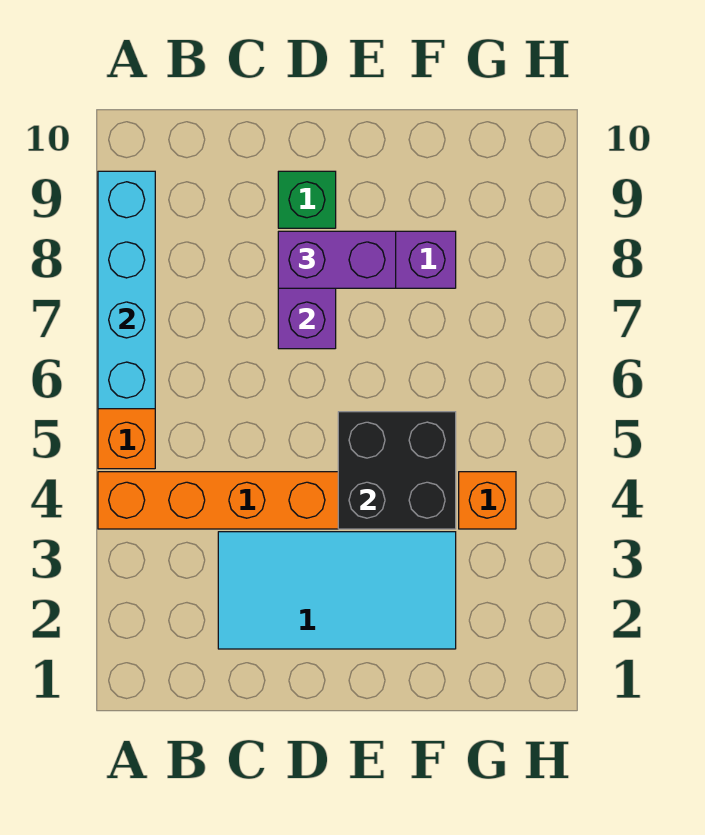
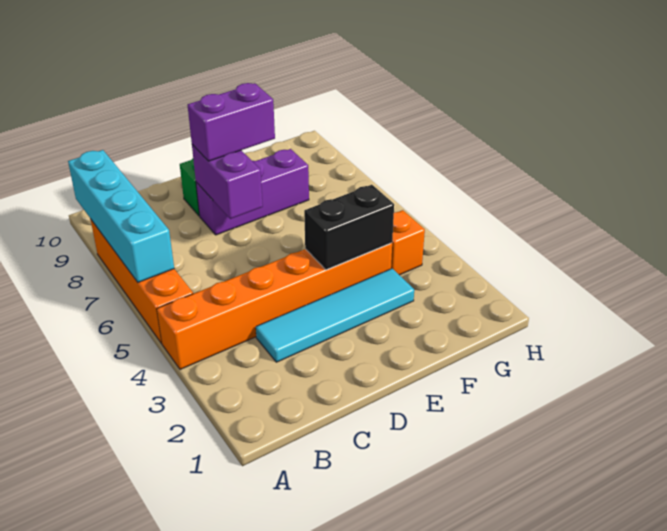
cyan tile C2:F3 level 1 -> cyan tile C3:F3 level 1
black brick E4:F5 level 2 -> black brick E4:F4 level 2

